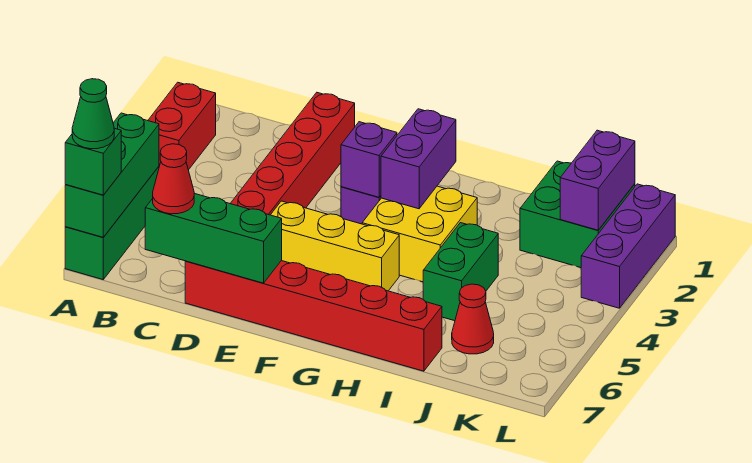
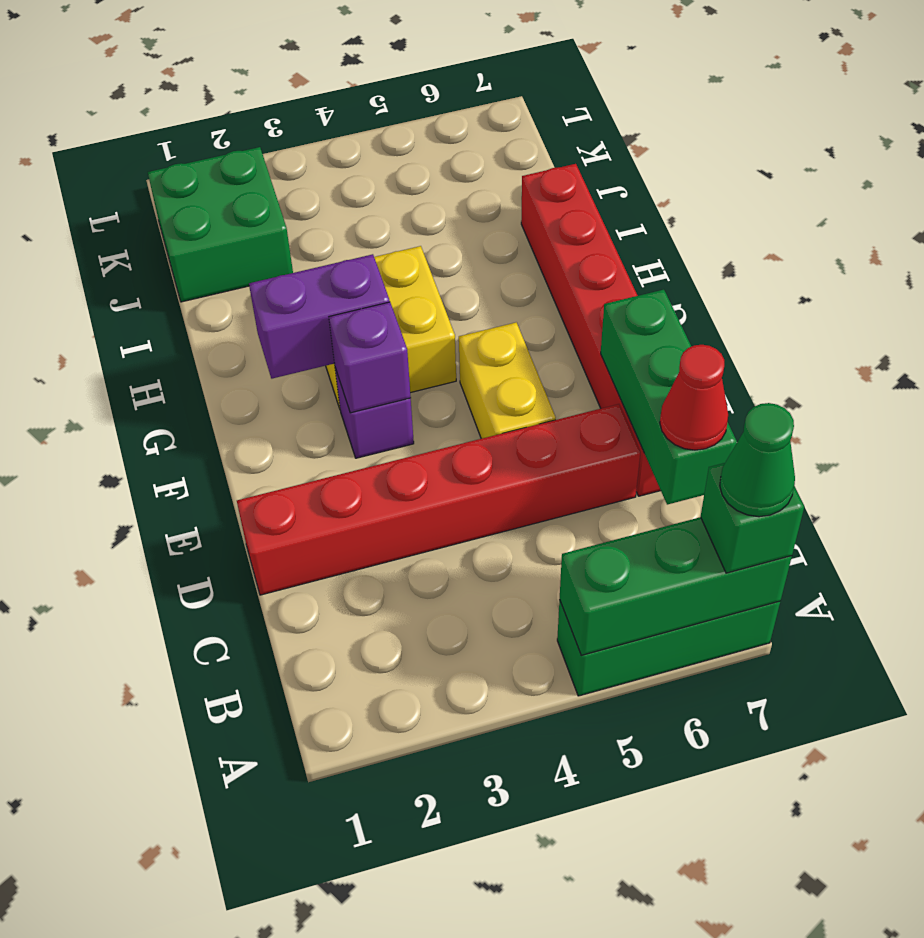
red brick A2:A3 level 1 -> none
yellow brick E5:G5 level 1 -> yellow brick E5:F5 level 1
green brick I4:I5 level 1 -> none
red cone J6 level 1 -> none
purple brick K1:K2 level 2 -> none
purple brick L1:L3 level 1 -> none

